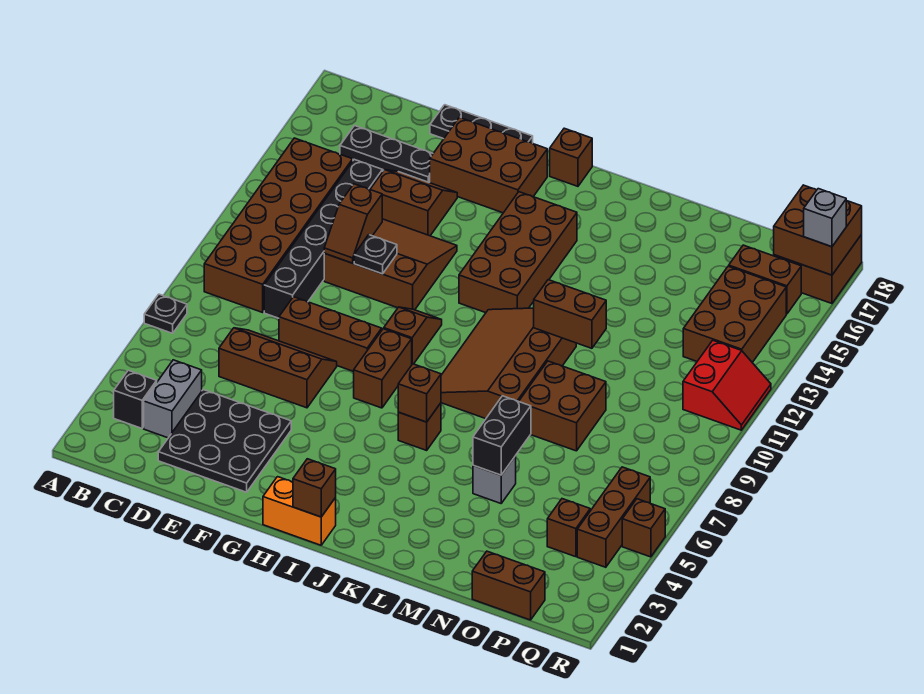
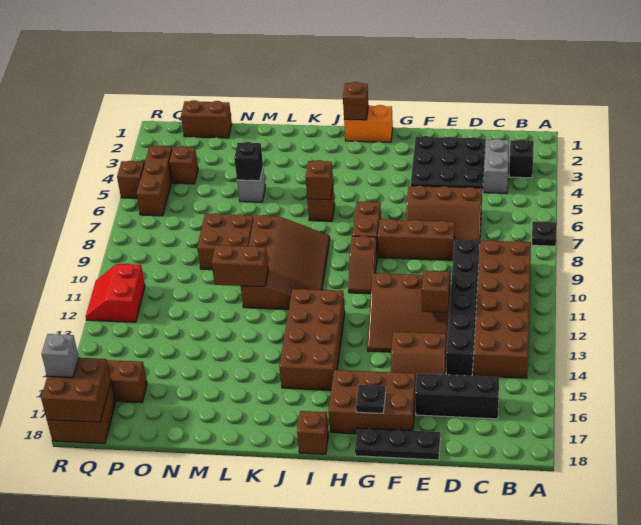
black plate C16:E16 level 1 -> black brick C16:E16 level 1
black plate F11 level 2 -> black plate G17 level 2
black brick M5:M6 level 2 -> black brick M5 level 2
brown brick P13:Q15 level 1 -> none

